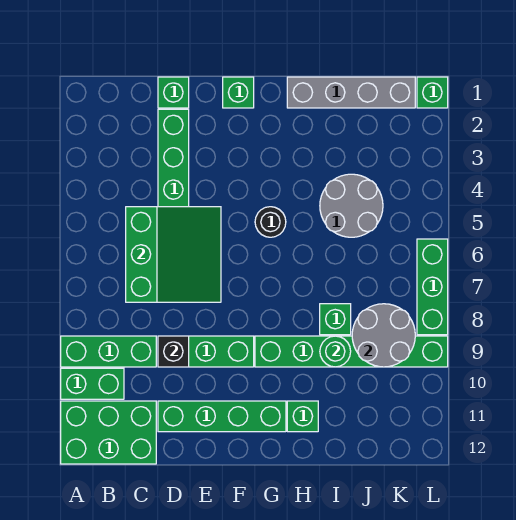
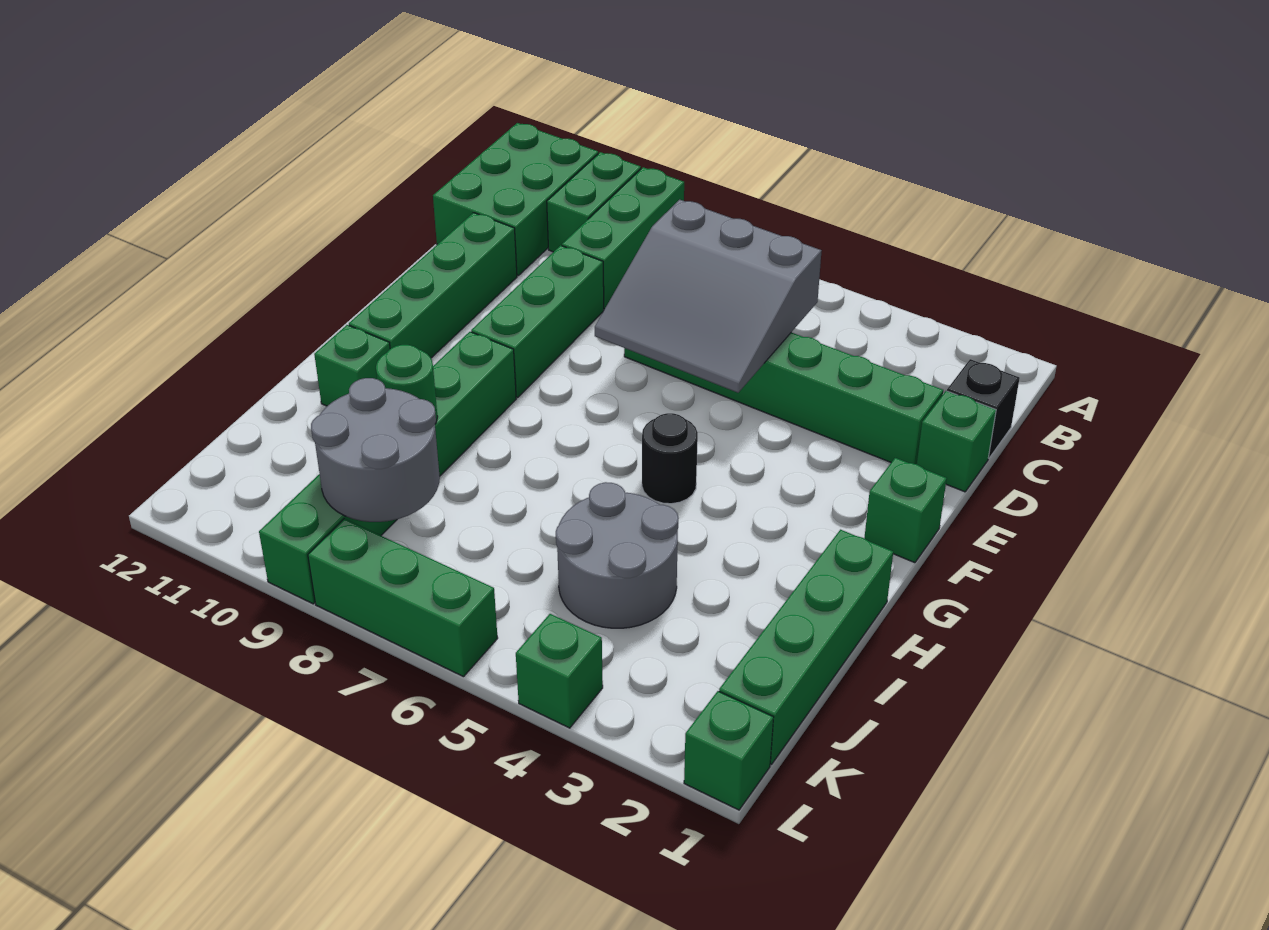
green slope C5:E7 level 2 top C -> grey slope C5:E7 level 2 top C
black brick D9 level 2 -> black brick C1 level 1
grey brick H1:K1 level 1 -> green brick H1:K1 level 1
green brick I8 level 1 -> green brick L4 level 1

